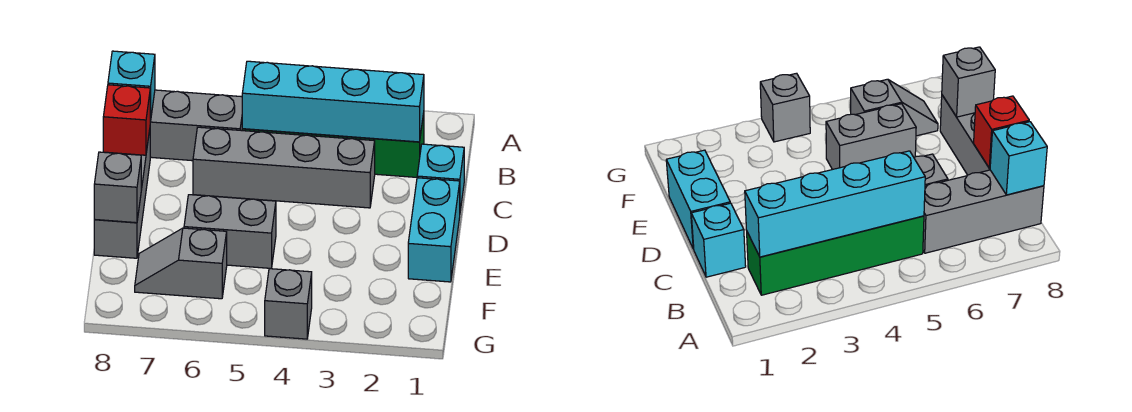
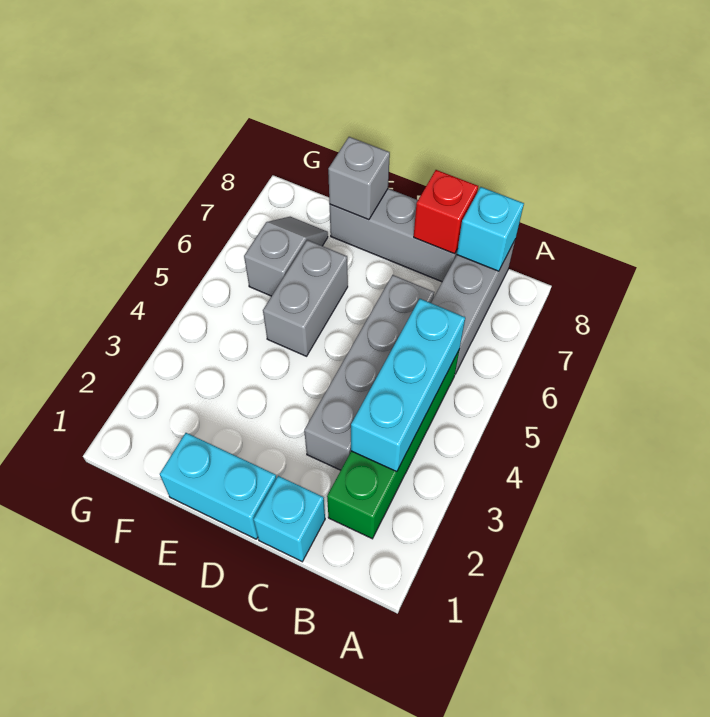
cyan brick B2:B5 level 2 -> cyan brick B3:B5 level 2
grey brick G4 level 1 -> none

